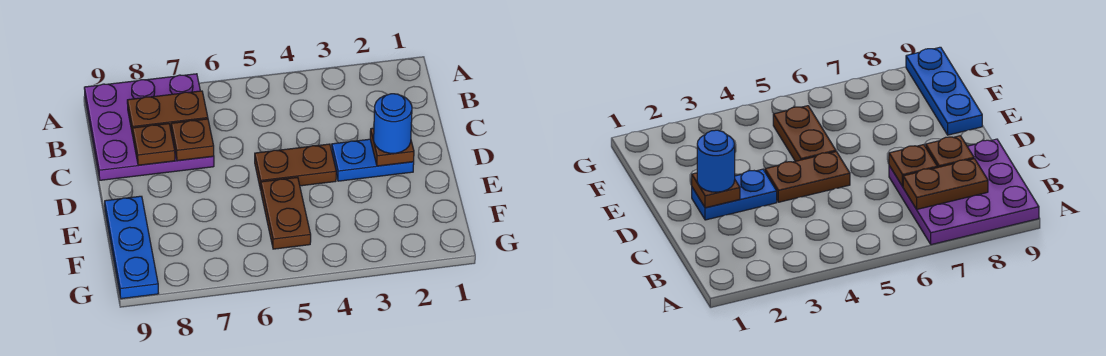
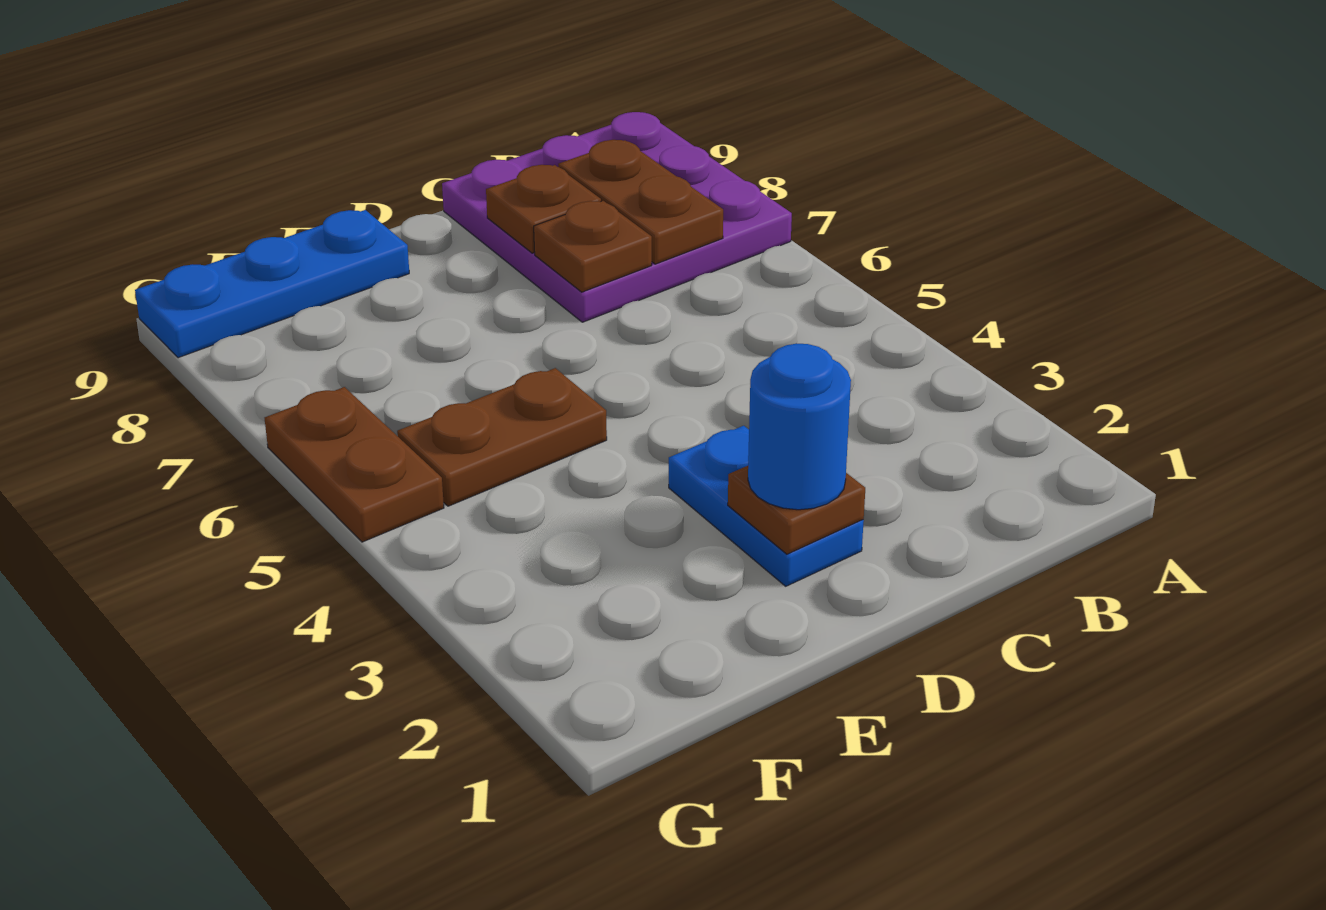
brown plate D4:D5 level 1 -> brown plate G5:G6 level 1

